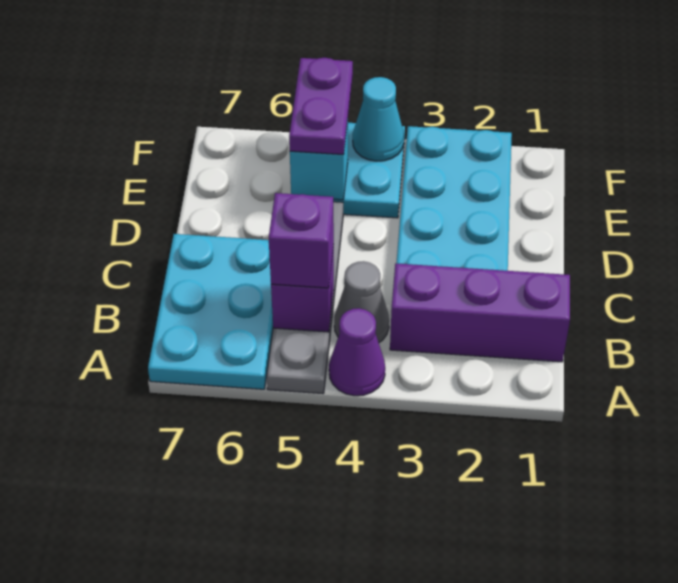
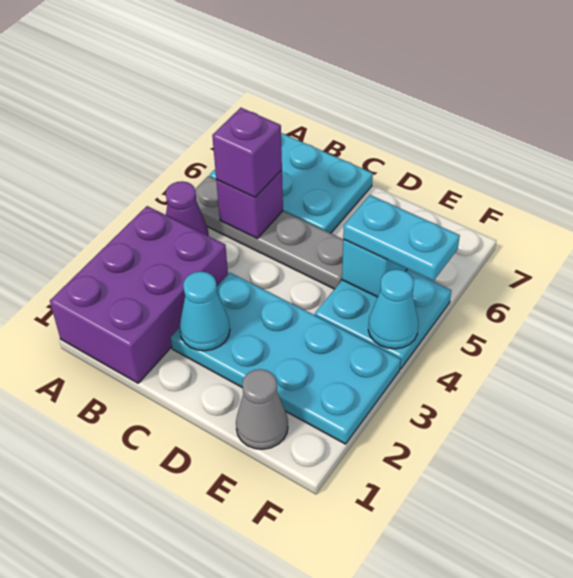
purple brick B1:B3 level 1 -> purple brick A1:B3 level 1
grey cone B4 level 1 -> grey cone E1 level 1
none -> cyan cone C2 level 2
purple plate E5:F5 level 3 -> cyan plate E5:F5 level 3

